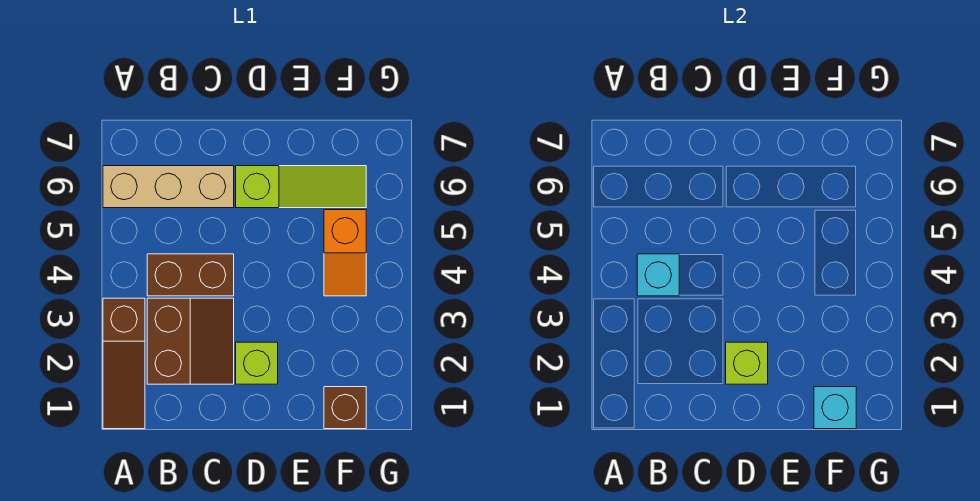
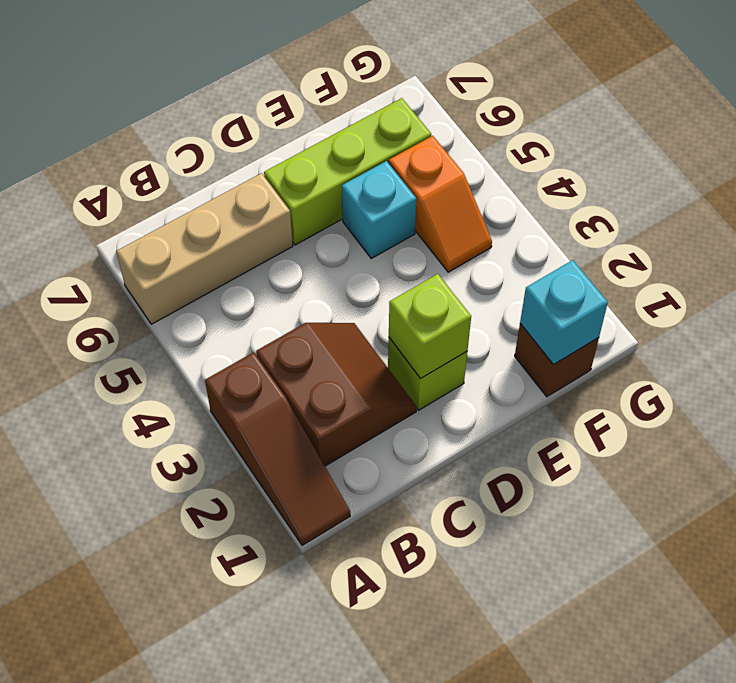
brown brick B4:C4 level 1 -> none
cyan brick B4 level 2 -> cyan brick E5 level 1
lime slope D6:F6 level 1 top D -> lime brick D6:F6 level 1

